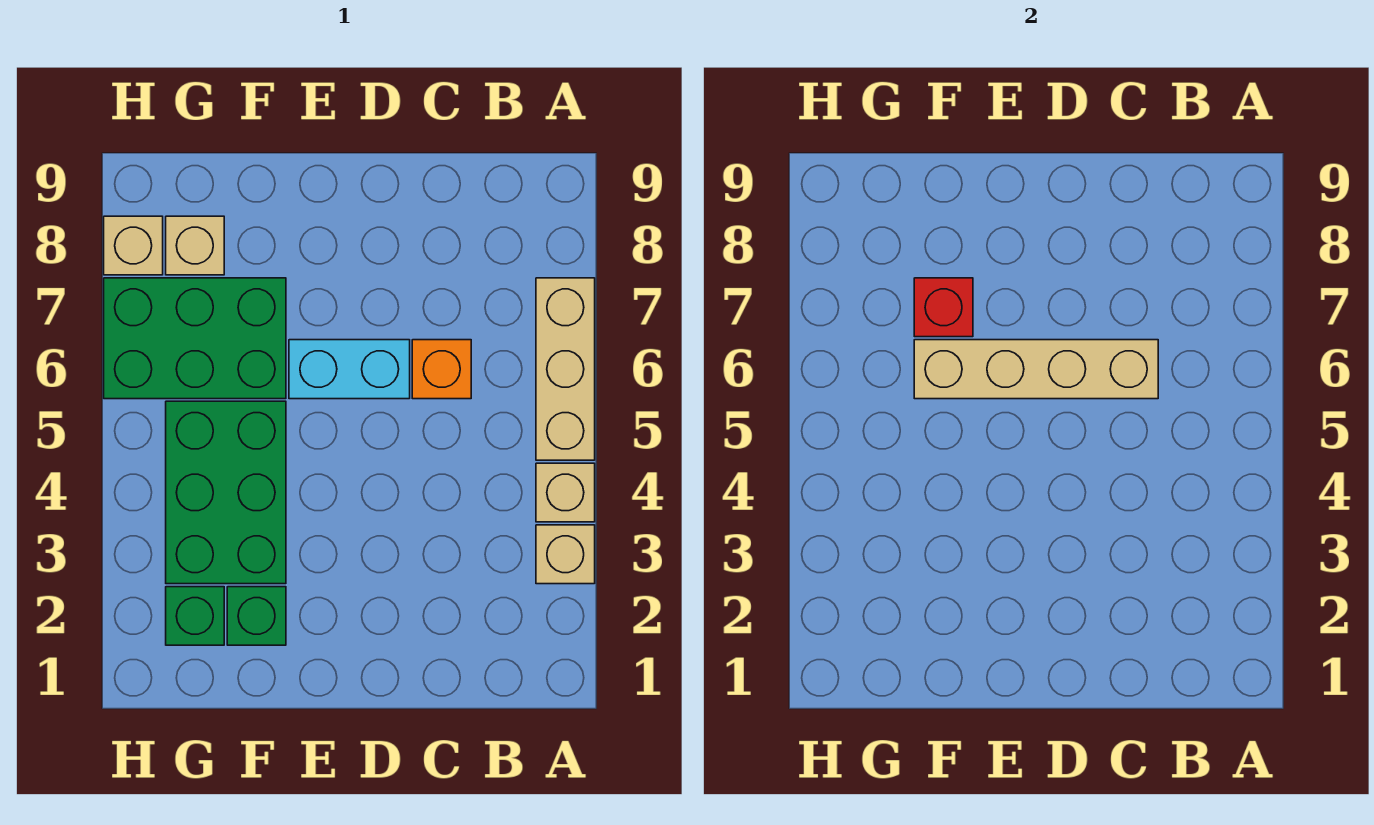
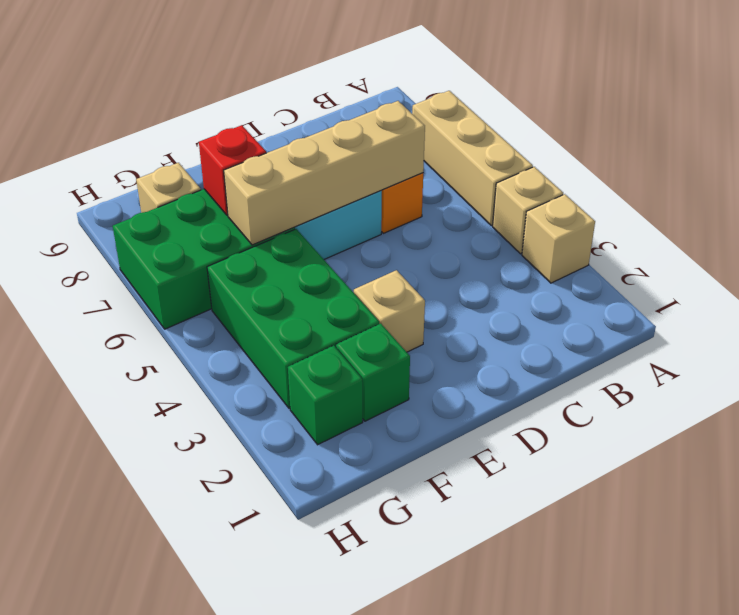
tan brick H8 level 1 -> tan brick E3 level 1

